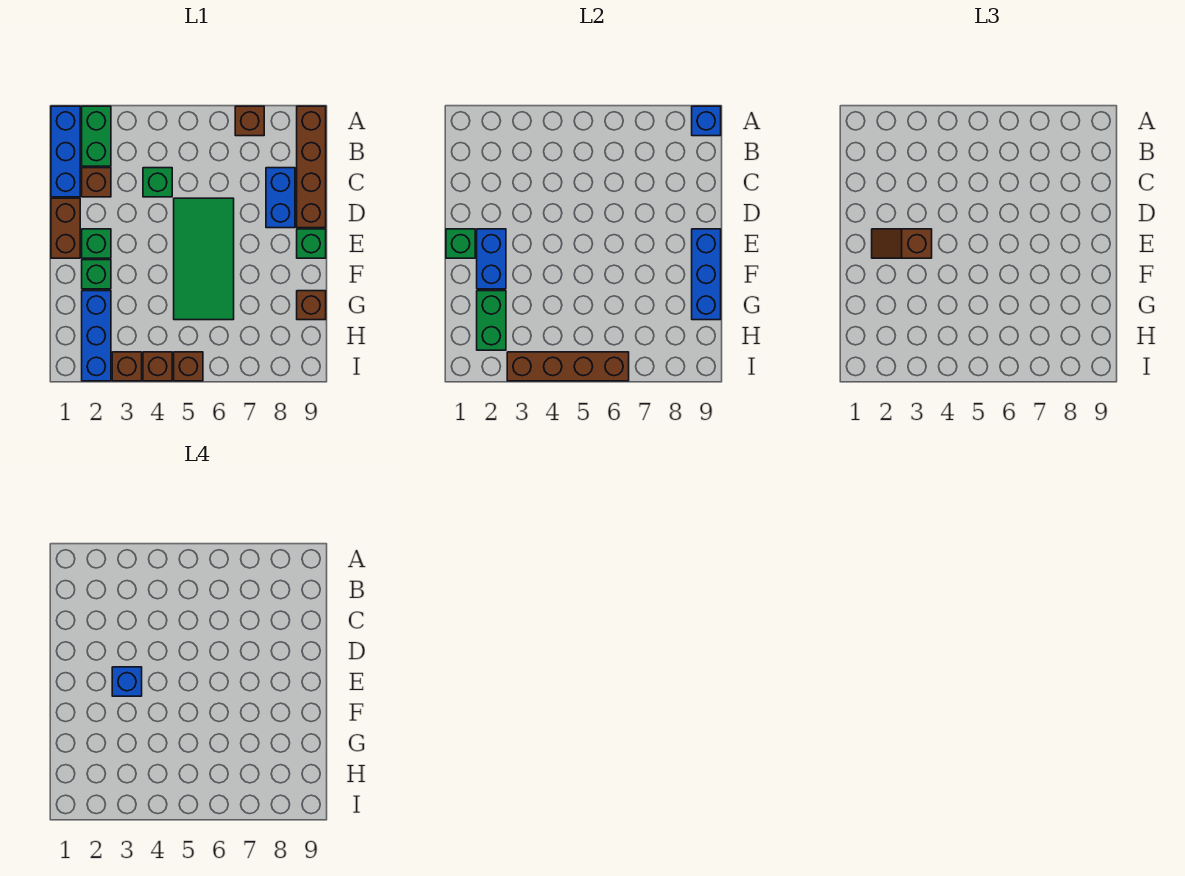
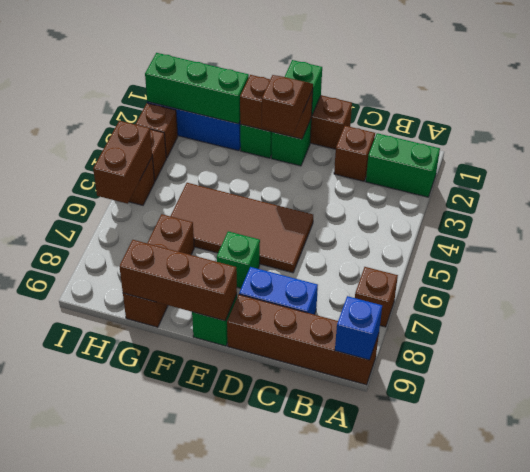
blue brick A1:C1 level 1 -> none
green brick C4 level 1 -> green brick E7 level 1
green tile D5:G6 level 1 -> brown tile D5:G6 level 1
blue brick E2:F2 level 2 -> brown brick E2:F2 level 2
blue brick E3 level 4 -> none
blue brick E9:G9 level 2 -> brown brick E9:G9 level 2
green brick G2:H2 level 2 -> green brick G2:I2 level 2
brown brick G9 level 1 -> brown brick G7:G9 level 1
brown brick I3:I6 level 2 -> brown brick I5:I6 level 2

